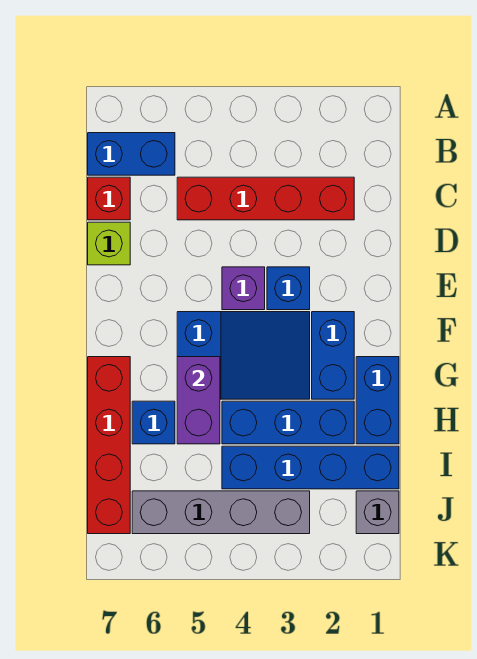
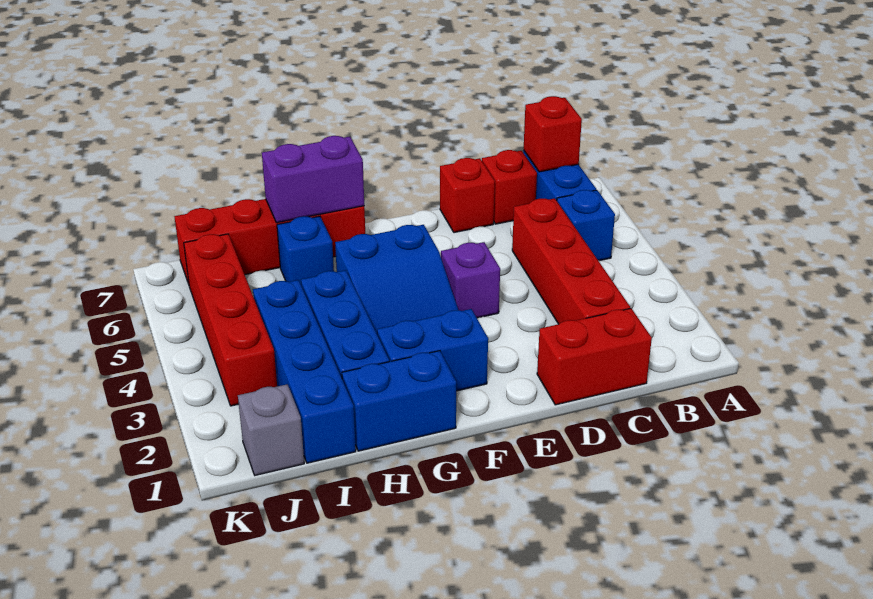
none -> red brick B7 level 2
none -> red brick C1:D1 level 1
lime brick D7 level 1 -> red brick D7 level 1
blue brick E3 level 1 -> blue brick B5 level 1
purple brick G5:H5 level 2 -> purple brick G7:H7 level 2
grey brick J3:J6 level 1 -> red brick J3:J6 level 1

